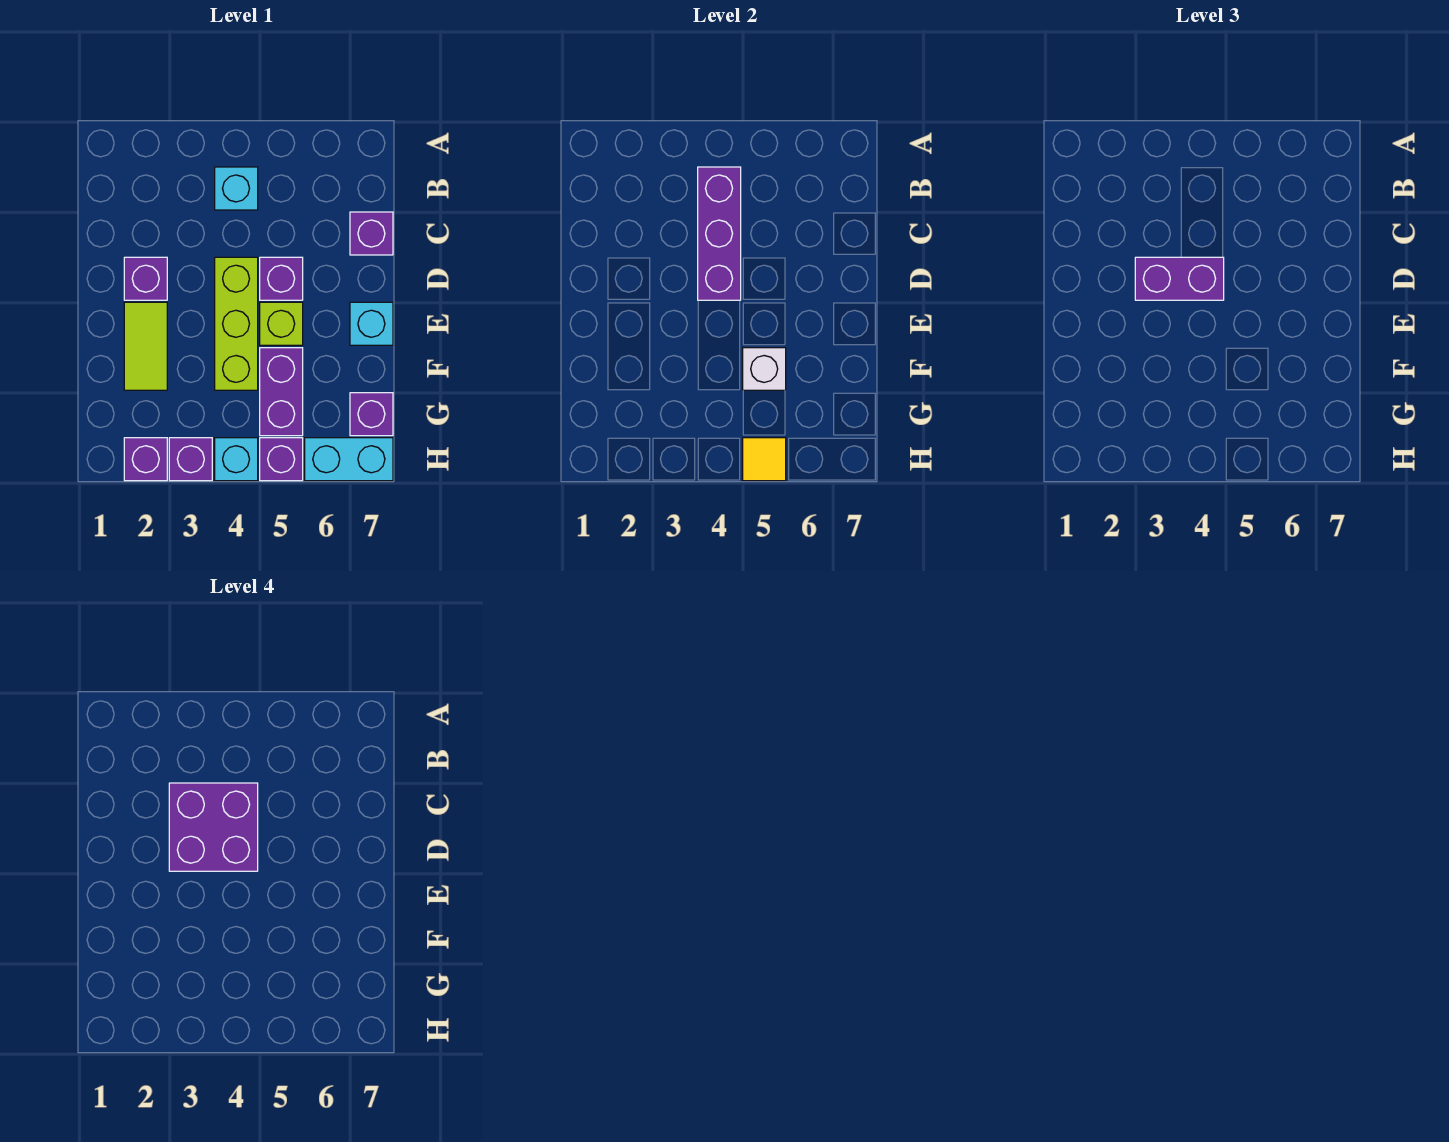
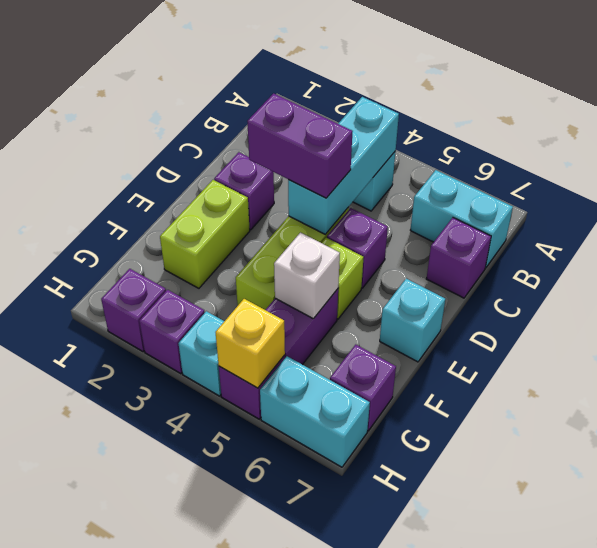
purple brick B4:D4 level 2 -> cyan brick B4:D4 level 2
none -> cyan brick B6:B7 level 1
purple brick C3:D4 level 4 -> none
lime tile E2:F2 level 1 -> lime brick E2:F2 level 1
yellow tile H5 level 2 -> yellow brick H5 level 2

